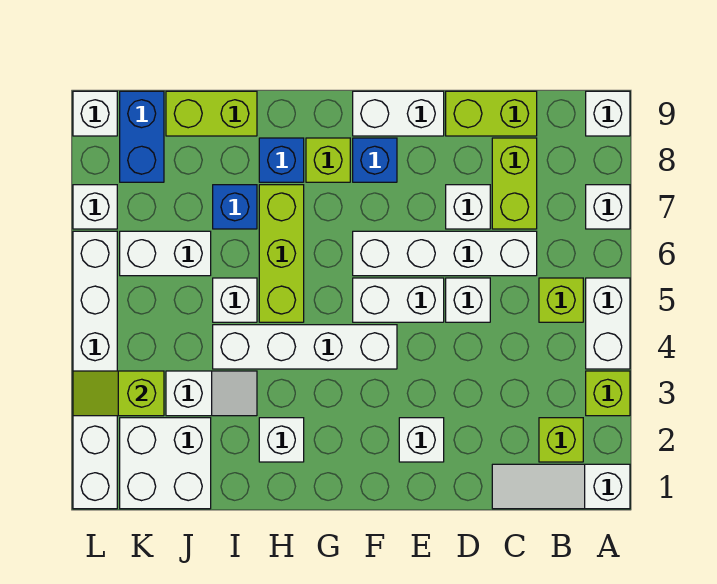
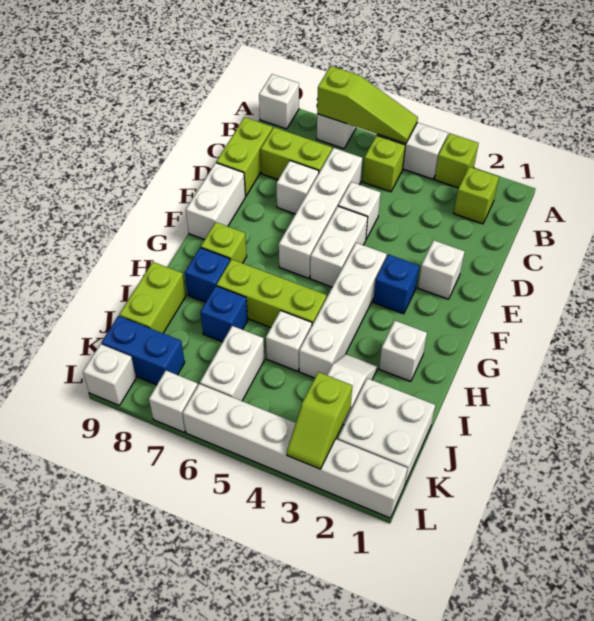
white slope A1:C1 level 1 top A -> none
none -> lime slope A5:A7 level 2 top 7
blue brick F8 level 1 -> blue brick F3 level 1

